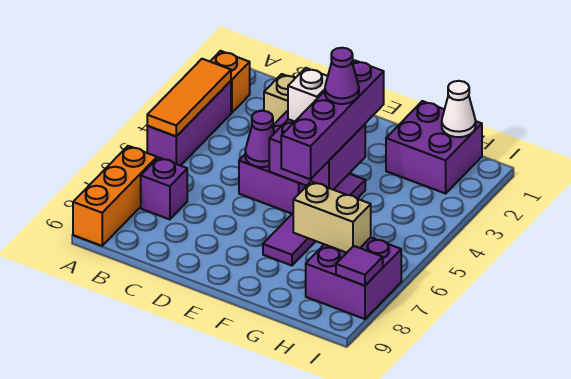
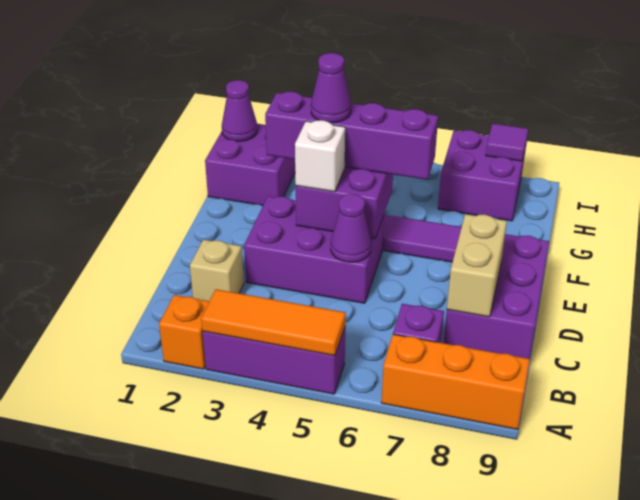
none -> purple brick C8:E9 level 1
tan brick G7:H7 level 2 -> tan brick C8:D8 level 2
white cone H1 level 2 -> purple cone H1 level 2

